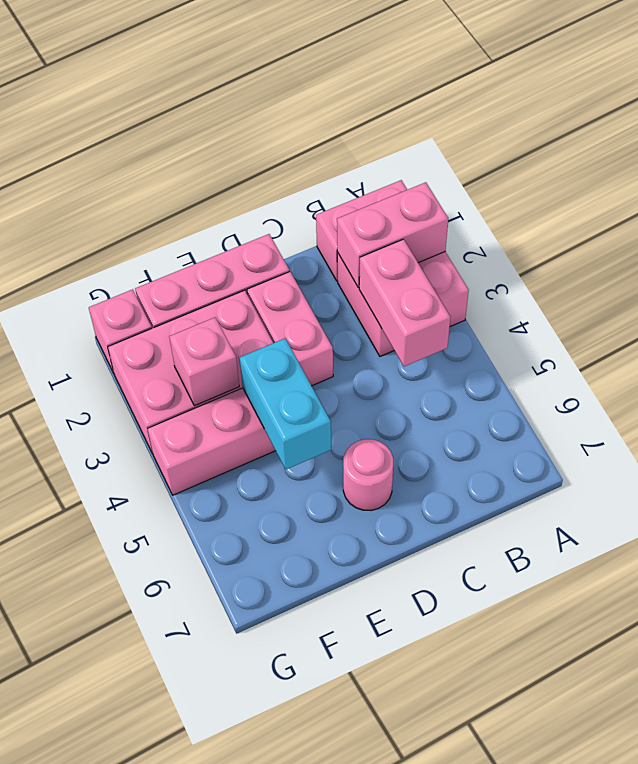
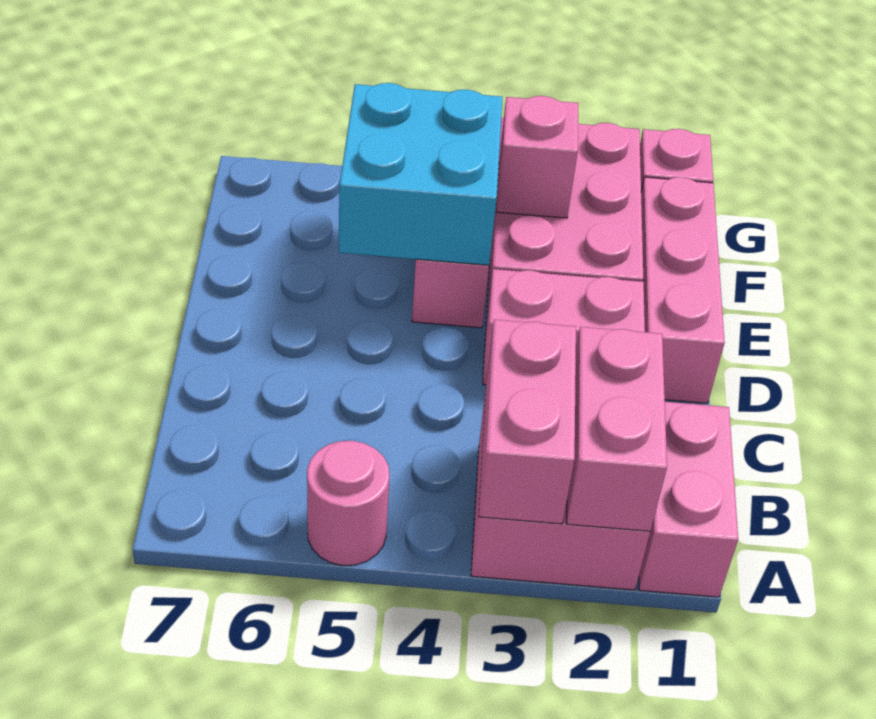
pink brick B3:B4 level 2 -> pink brick A3:B3 level 2
pink round brick D6 level 1 -> pink round brick A5 level 1
cyan brick E4:E5 level 2 -> cyan brick E4:F5 level 2

